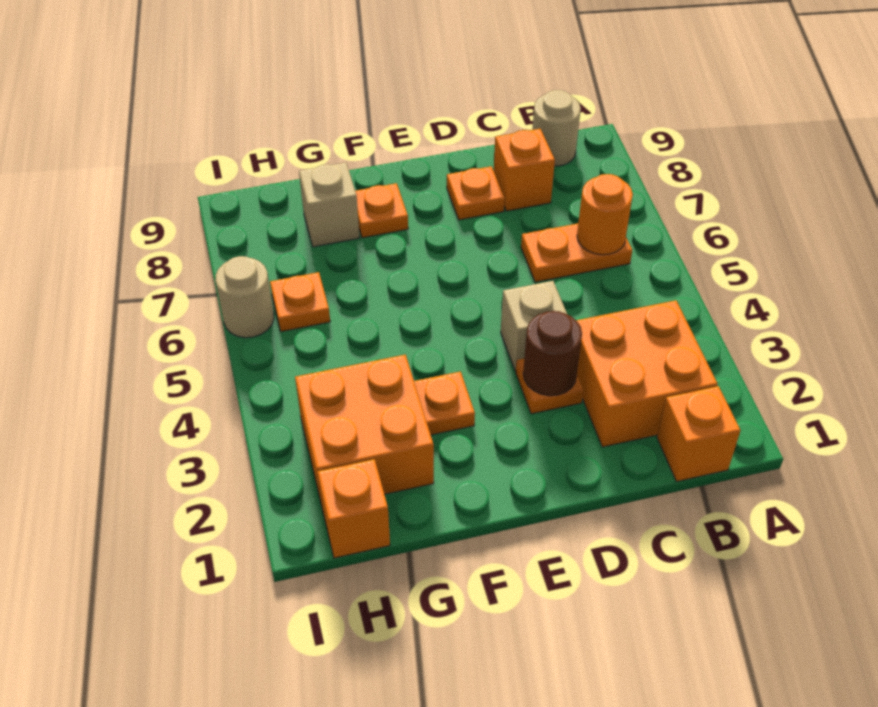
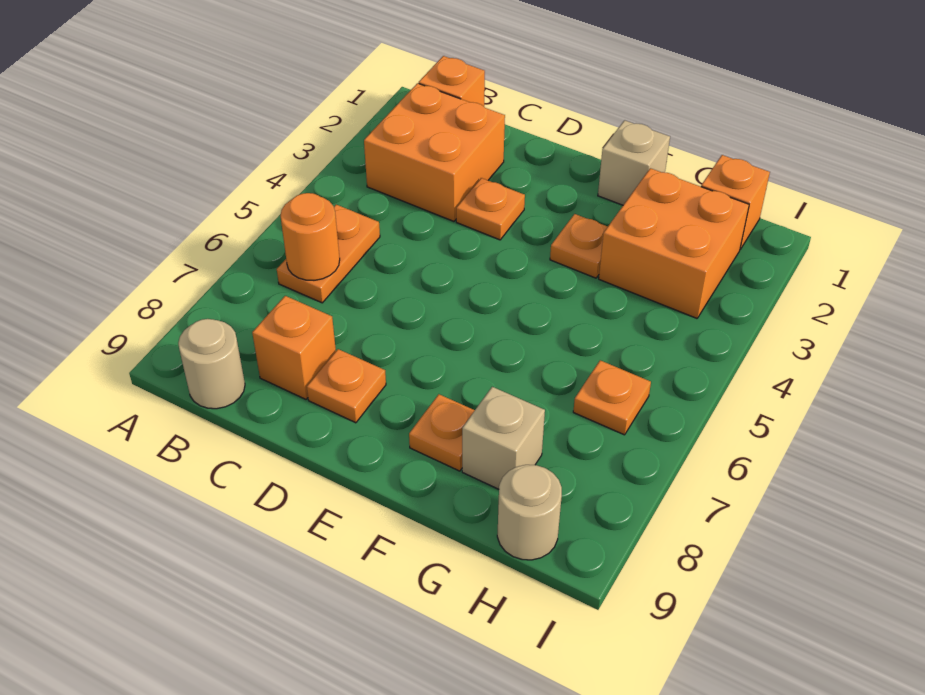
orange plate B6:C6 level 1 -> orange plate B5:B6 level 1
brown round brick D3 level 2 -> none
tan brick D4 level 1 -> tan brick F1 level 1
tan round brick I6 level 1 -> tan round brick H9 level 1

